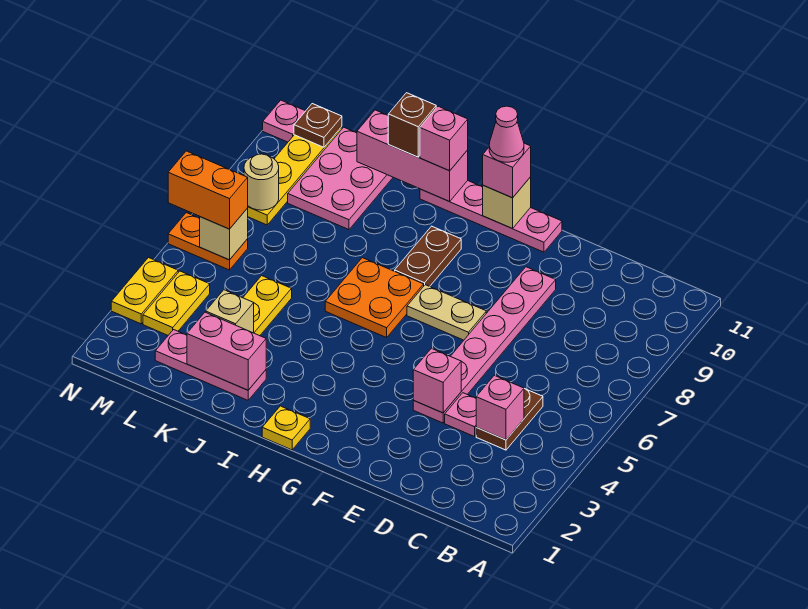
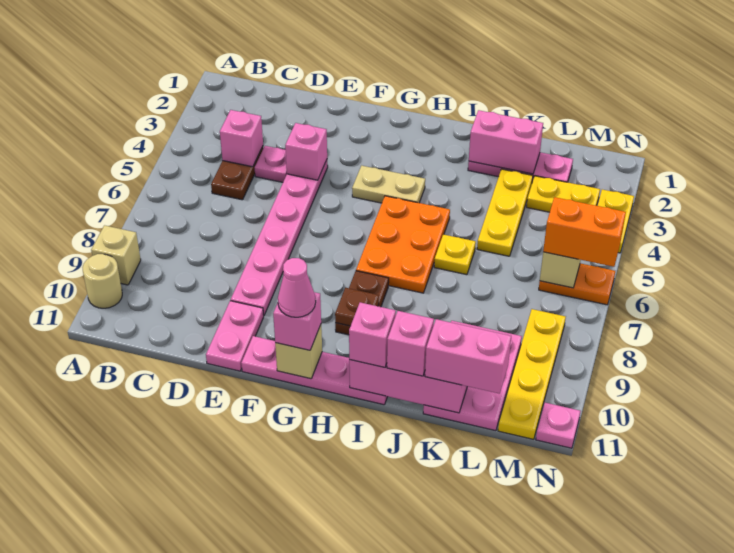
none -> pink plate E10:E11 level 1
tan plate F7:G7 level 1 -> tan plate G4:H4 level 1
yellow plate H1 level 1 -> yellow plate J6 level 1
orange plate H6:I7 level 1 -> orange plate H5:I7 level 1
brown brick J11 level 3 -> pink brick J11 level 3
tan brick K3 level 2 -> tan brick A9 level 1
none -> pink brick K11:L11 level 3
yellow plate M3:M4 level 1 -> yellow plate L3:M3 level 1
tan round brick M8 level 2 -> tan round brick A10 level 1
brown plate M11 level 2 -> brown plate H9 level 2

